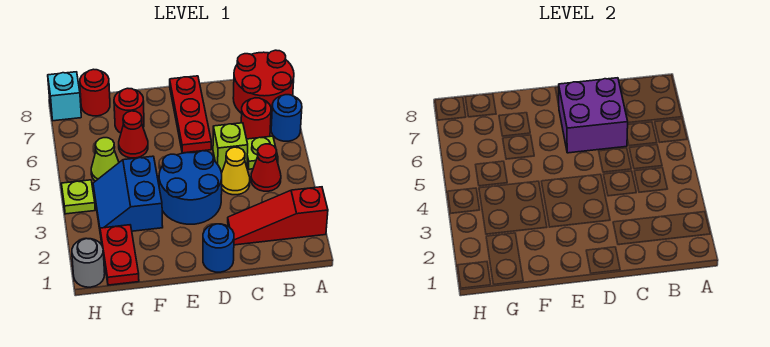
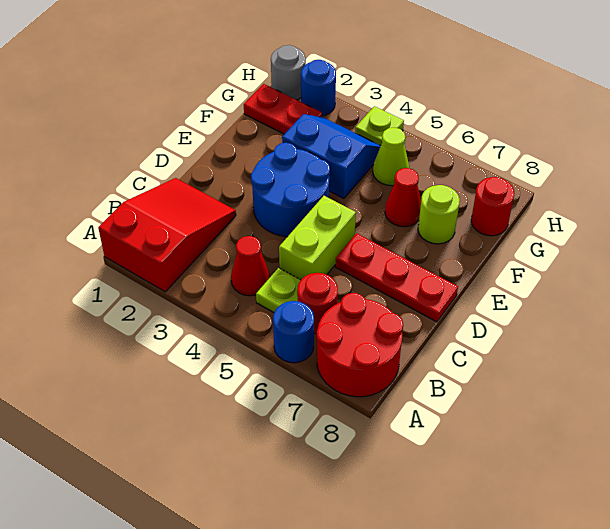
red slope A2:C2 level 1 top A -> red slope A1:C2 level 1 top A
yellow cone C4 level 1 -> none
lime brick C5 level 1 -> lime brick C5:D5 level 1
purple brick C6:D7 level 2 -> none
blue round brick D1 level 1 -> blue round brick H2 level 1
red round brick F7 level 1 -> lime round brick F7 level 1
cyan brick H8 level 1 -> none

